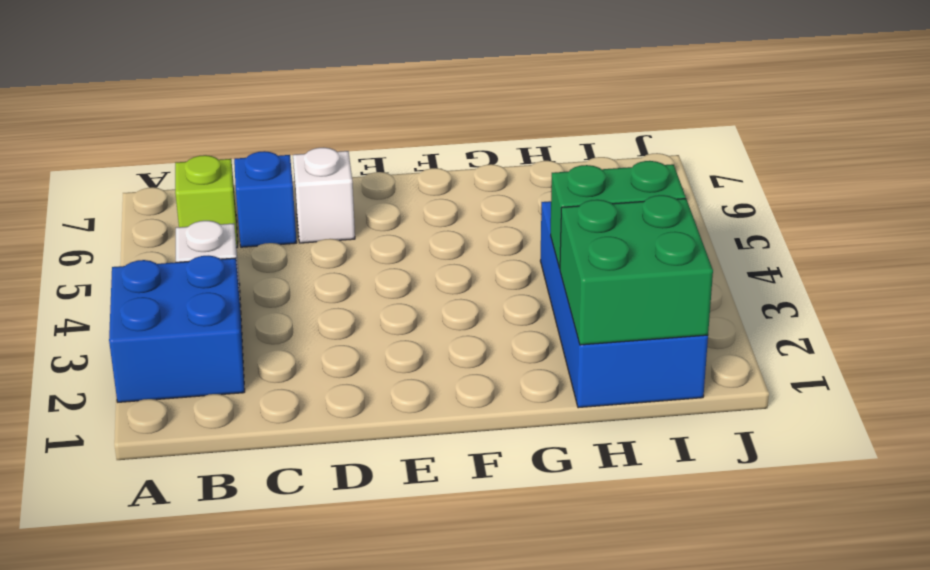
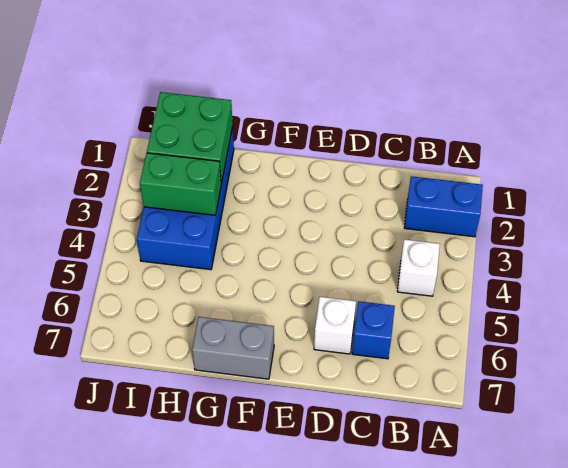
blue brick A2:B3 level 1 -> blue brick A2:B2 level 1
lime brick B6 level 1 -> none
none -> grey brick F7:G7 level 1

